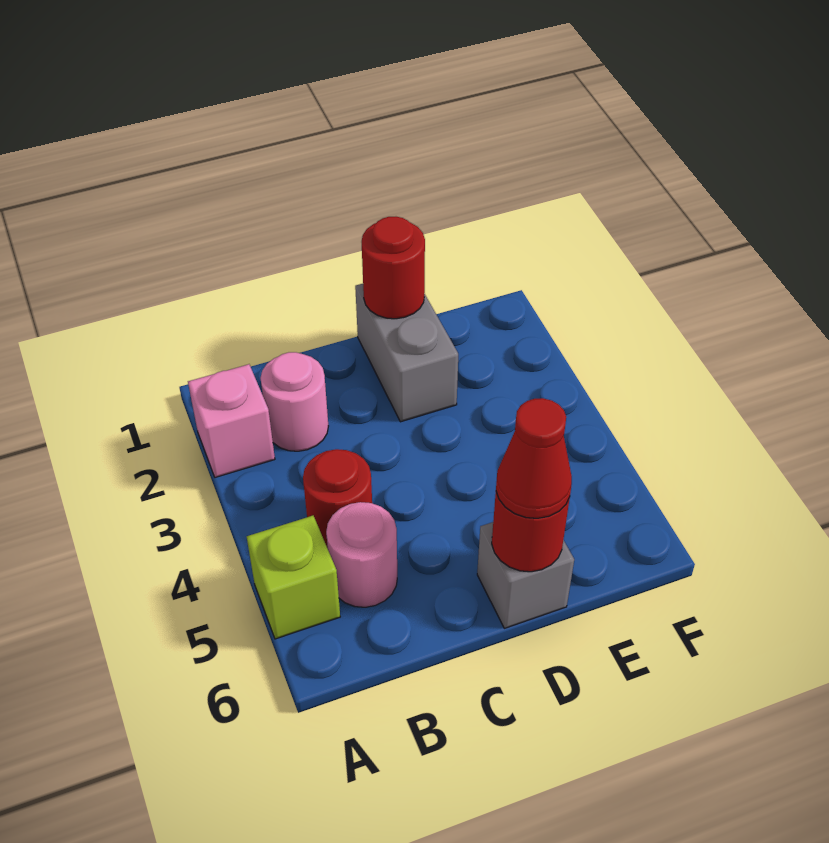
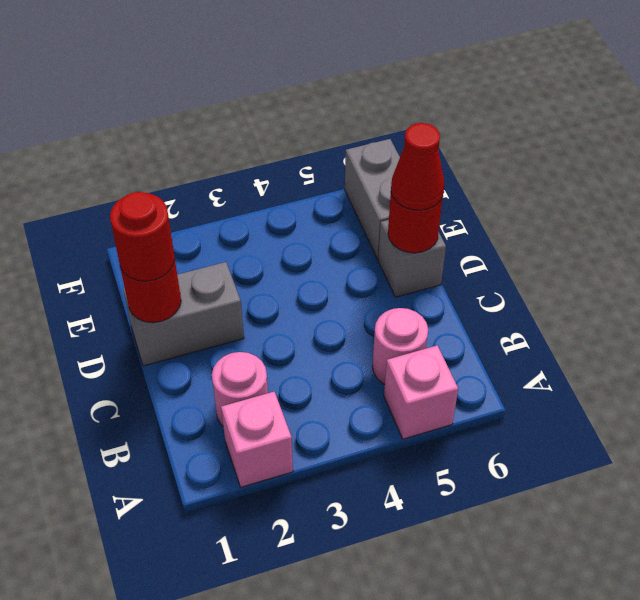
lime brick A5 level 1 -> pink brick A5 level 1
red round brick B4 level 1 -> red round brick D1 level 3
none -> grey brick E6:F6 level 1

